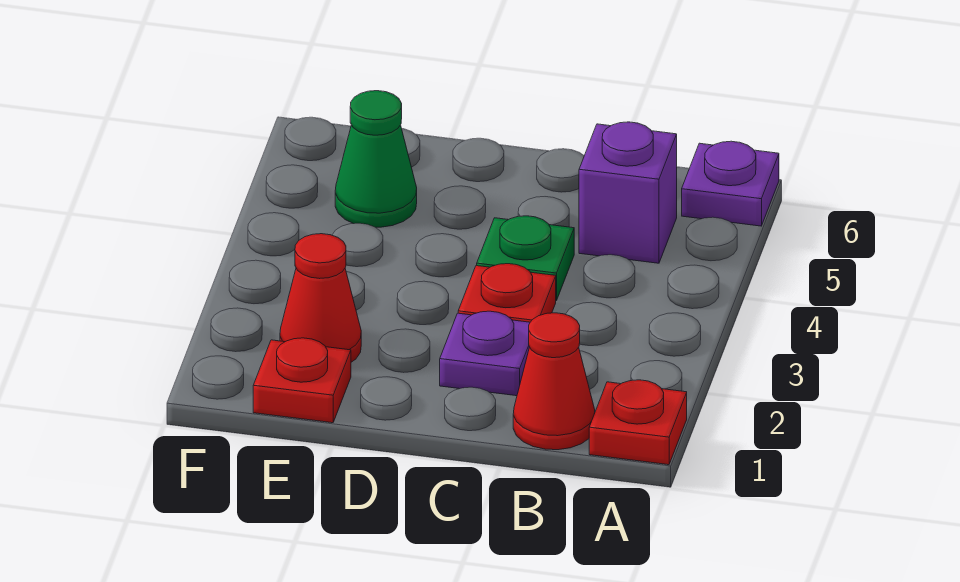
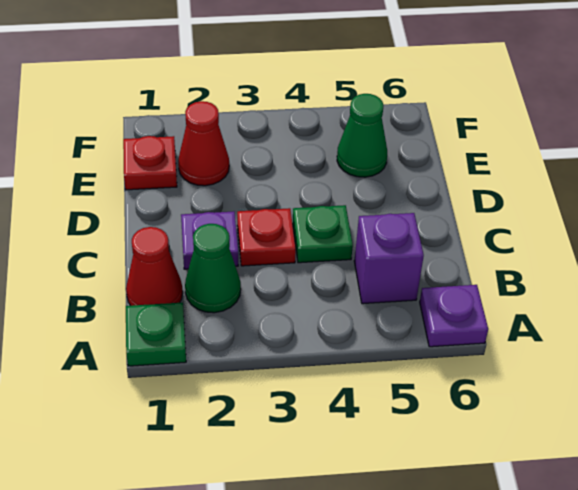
red plate A1 level 1 -> green plate A1 level 1
none -> green cone B2 level 1

